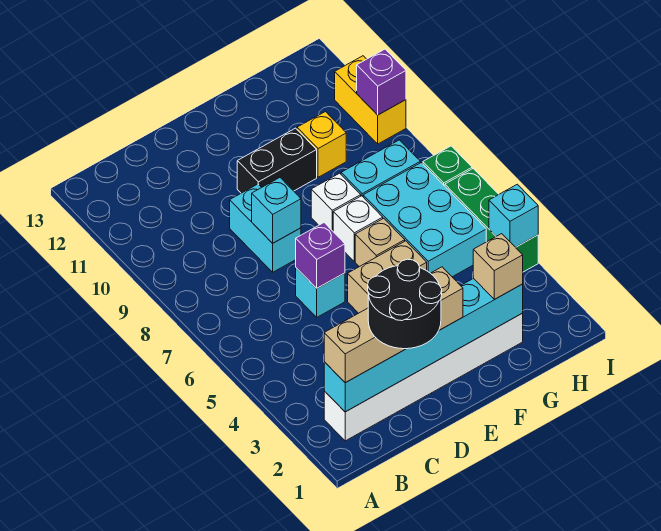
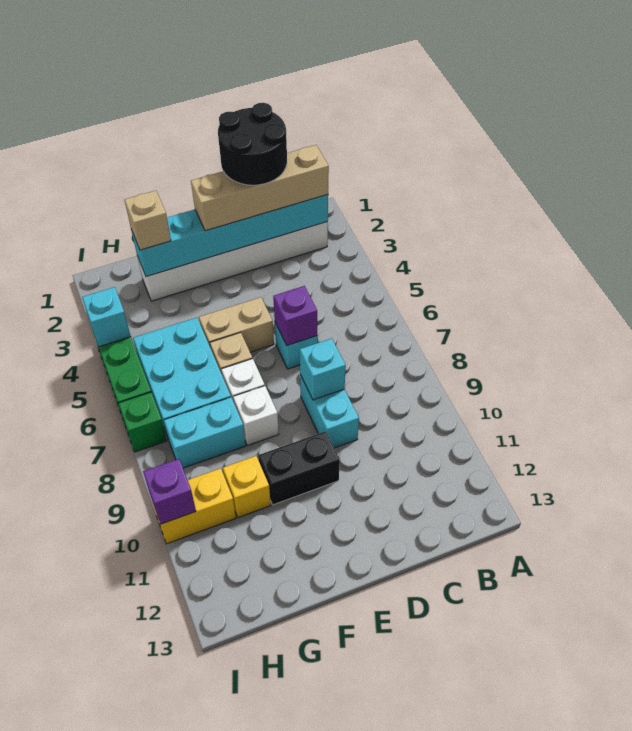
yellow brick I10:I11 level 1 -> yellow brick H10:I10 level 1

